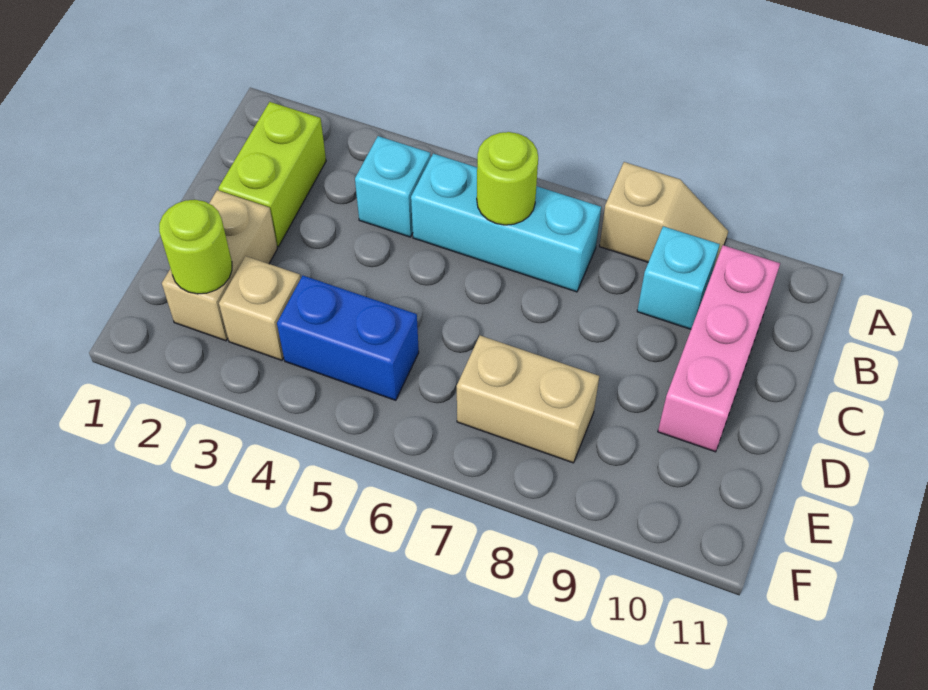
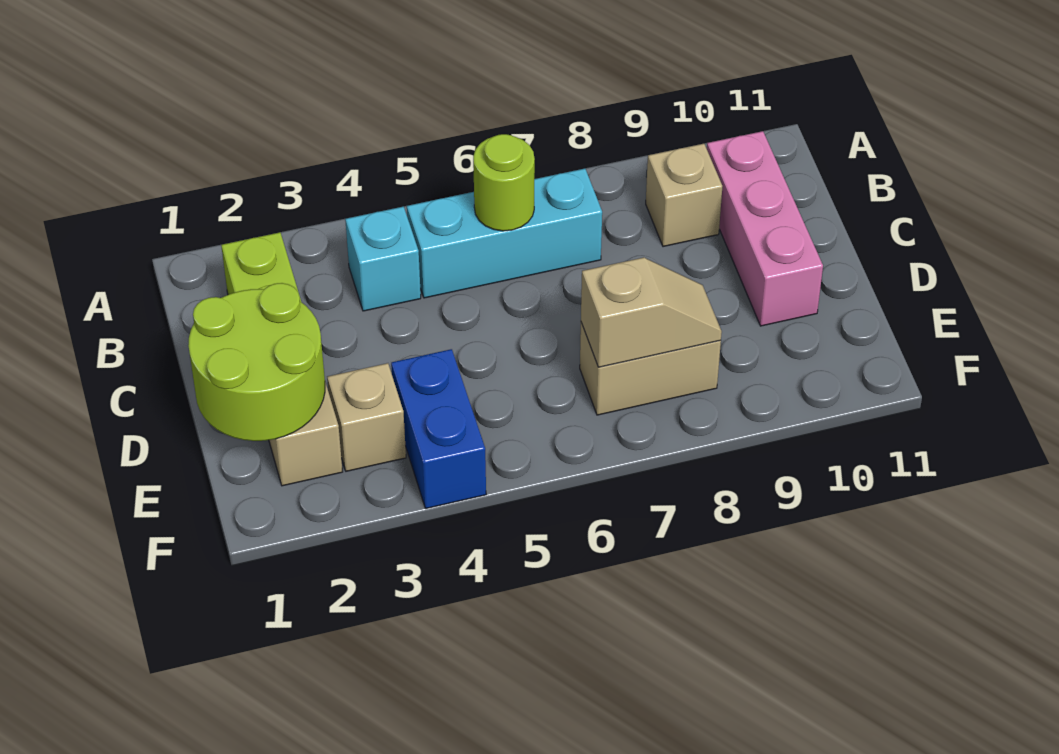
tan slope A8:A9 level 1 top 8 -> tan slope E7:E8 level 2 top 7
cyan brick B9 level 1 -> tan brick B9 level 1
lime round brick E2 level 2 -> lime round brick D1:E2 level 2
blue brick E4:E5 level 1 -> blue brick E4:F4 level 1

